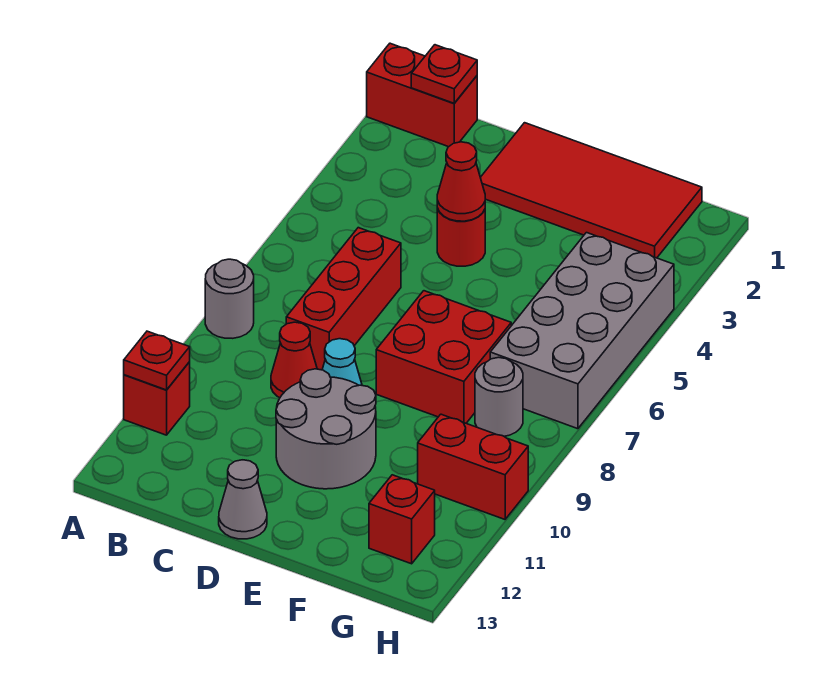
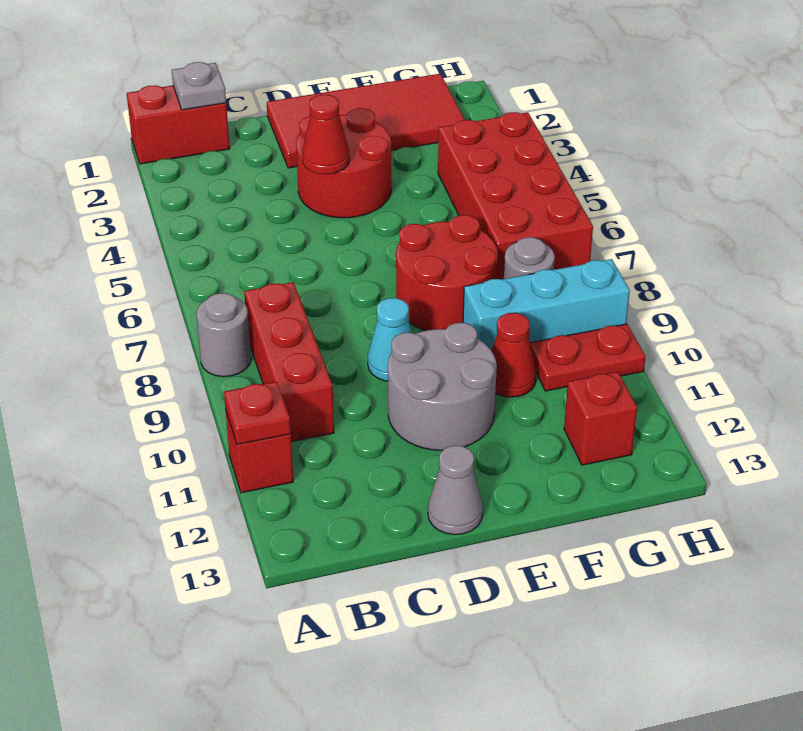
red plate B1 level 2 -> grey plate B1 level 2
red brick C6:C8 level 1 -> red brick B8:B10 level 1
red cone C9 level 1 -> red cone F10 level 1
red round brick D4 level 1 -> red round brick D3:E4 level 1
red brick E7:F8 level 1 -> red round brick E7:F8 level 1
none -> cyan brick F9:H9 level 1
grey brick G4:H7 level 1 -> red brick G4:H7 level 1
red brick G10:H10 level 1 -> red plate G10:H10 level 1

